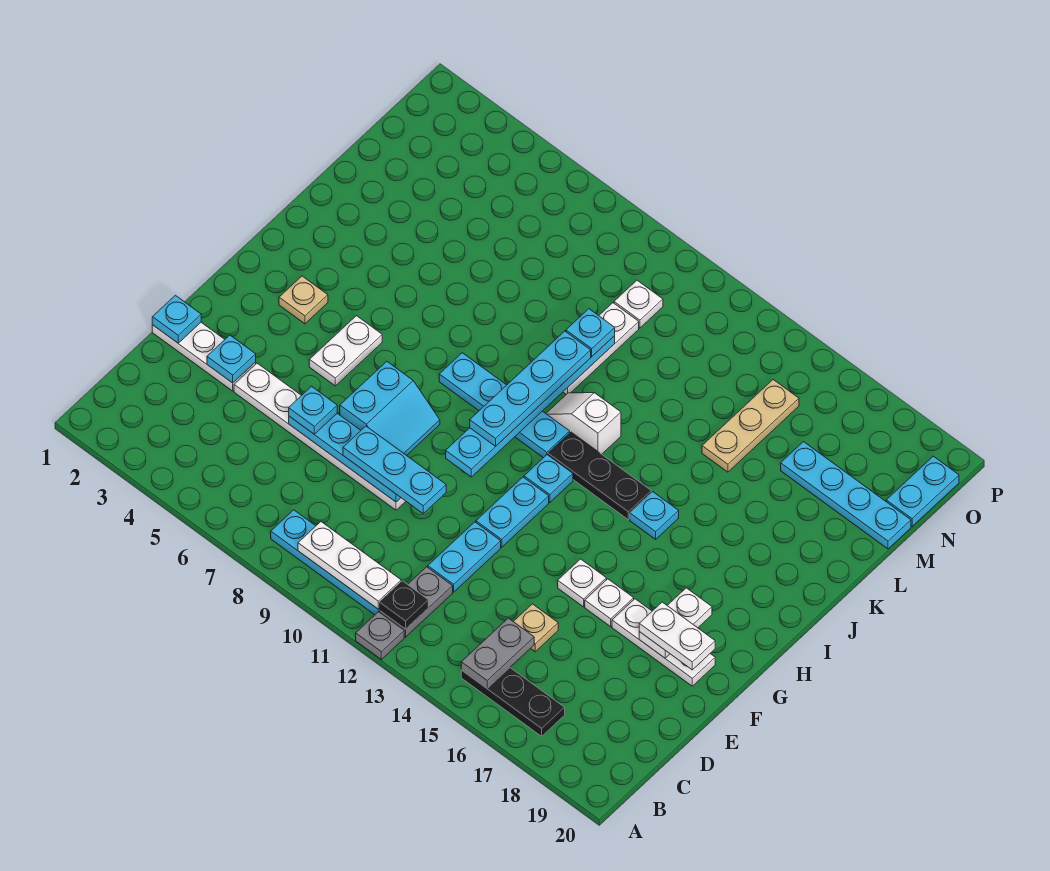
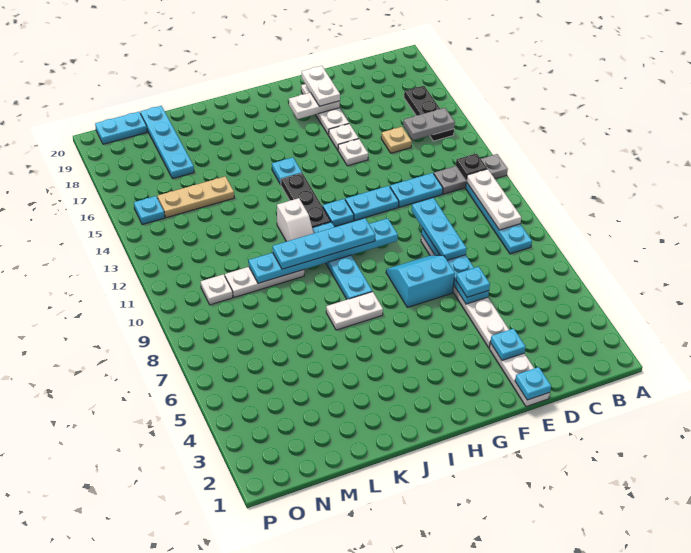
white plate G5:H5 level 1 -> white plate I7:J7 level 1
tan plate H3 level 1 -> none
cyan plate L10 level 3 -> cyan plate O15 level 1

